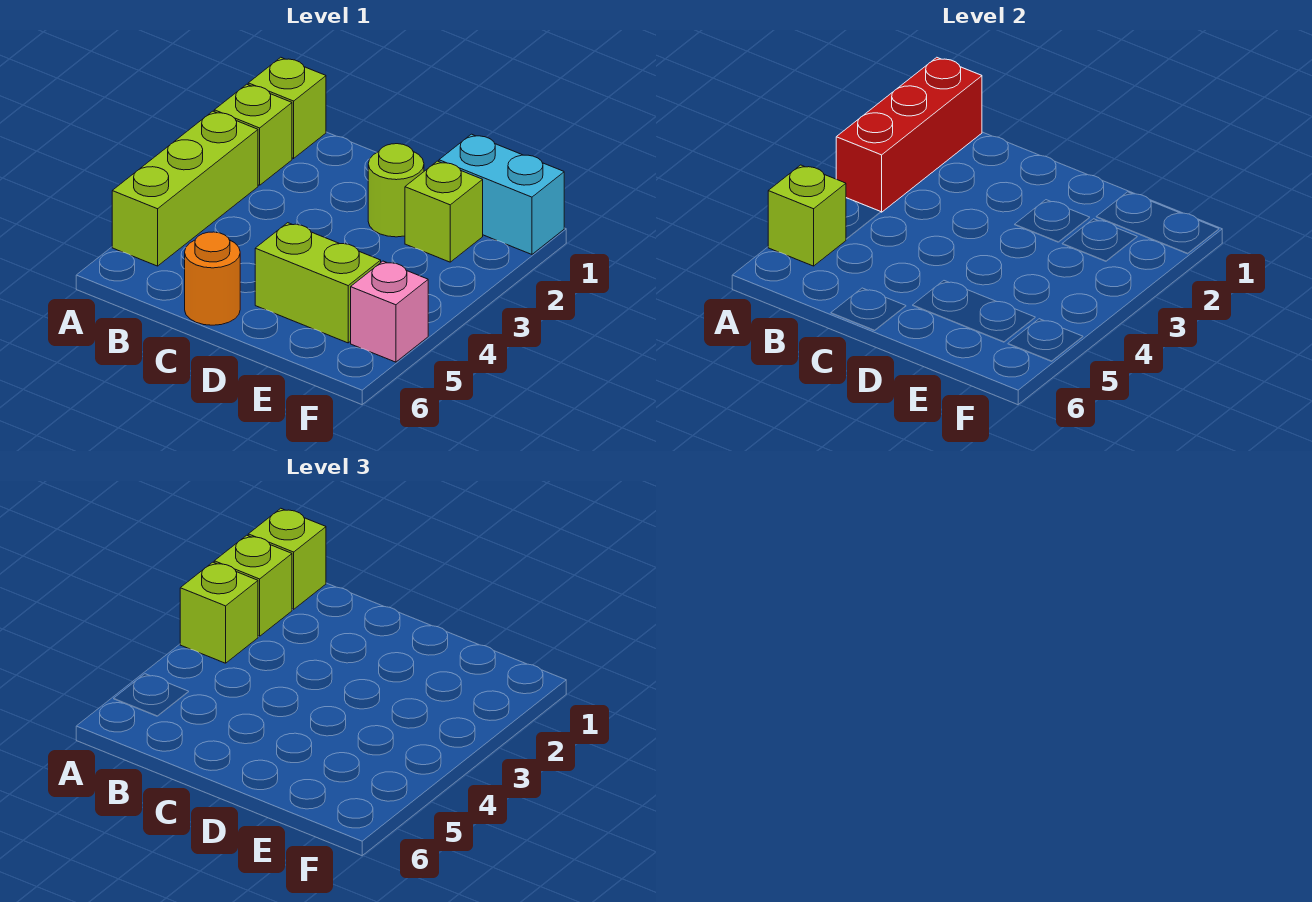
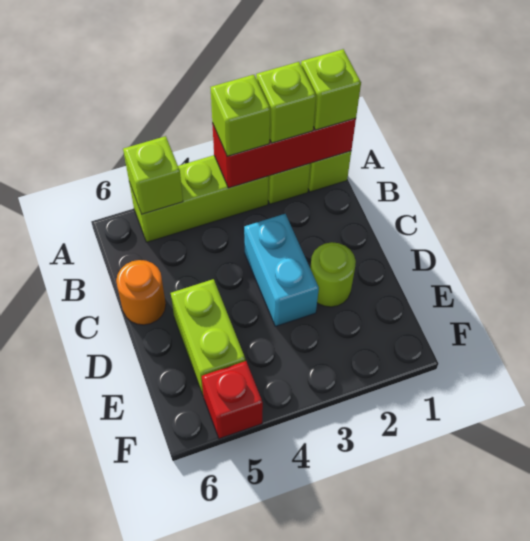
cyan brick E1:F1 level 1 -> cyan brick C3:D3 level 1
lime brick E2 level 1 -> none
pink brick F5 level 1 -> red brick F5 level 1

